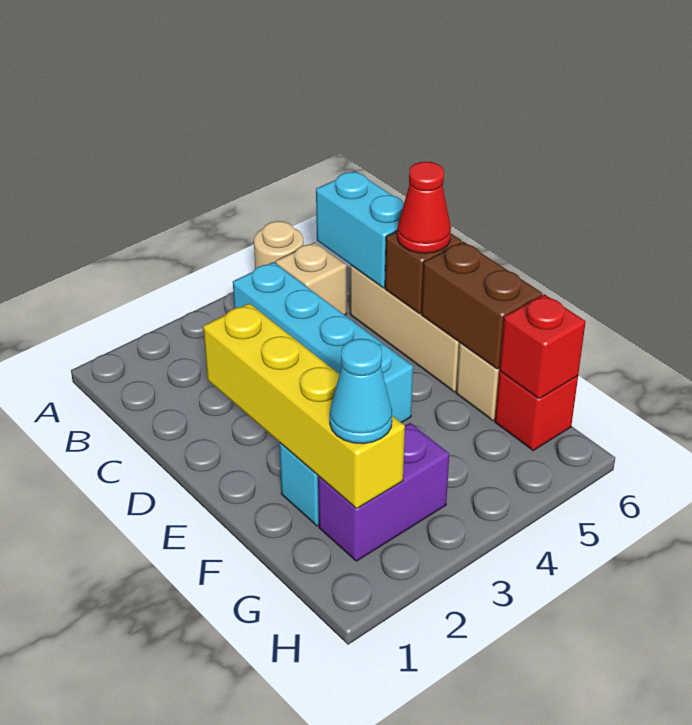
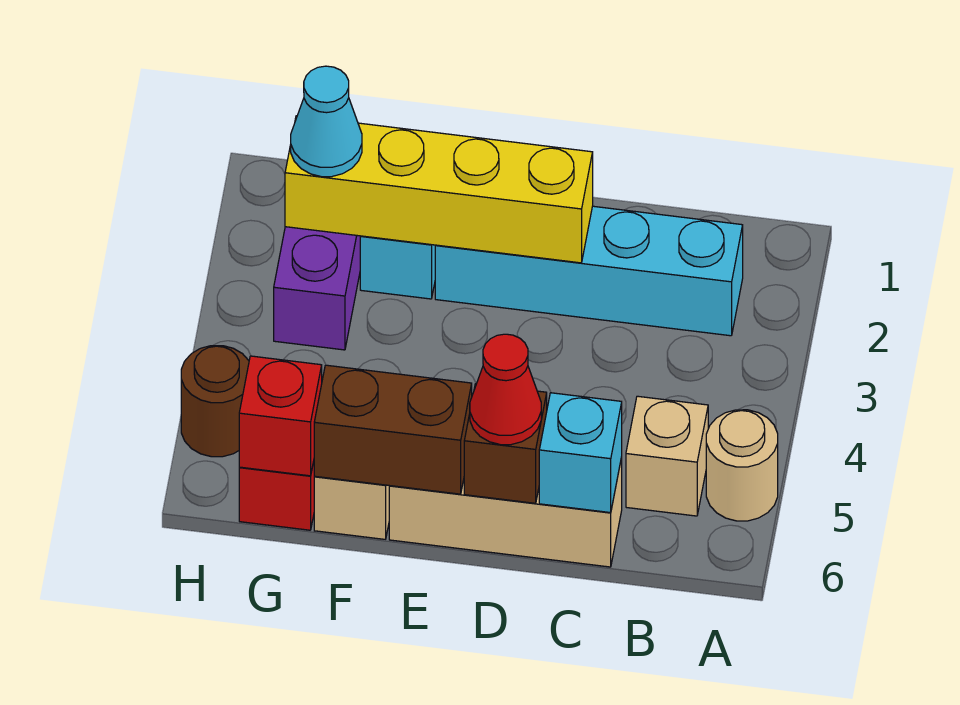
cyan brick B4:E4 level 1 -> cyan brick B2:E2 level 1
cyan brick B6:C6 level 2 -> cyan brick C6 level 2
none -> brown round brick H5 level 1

